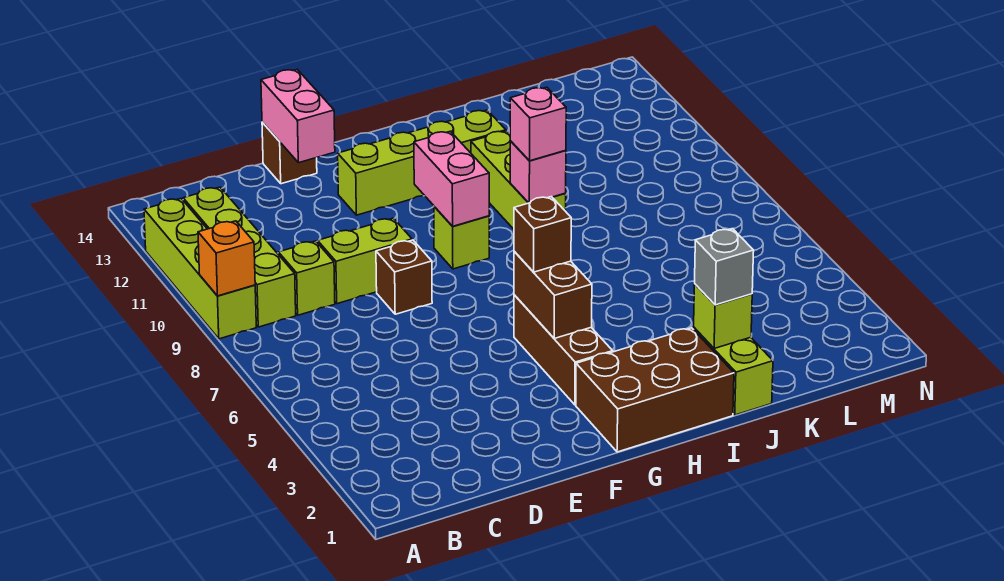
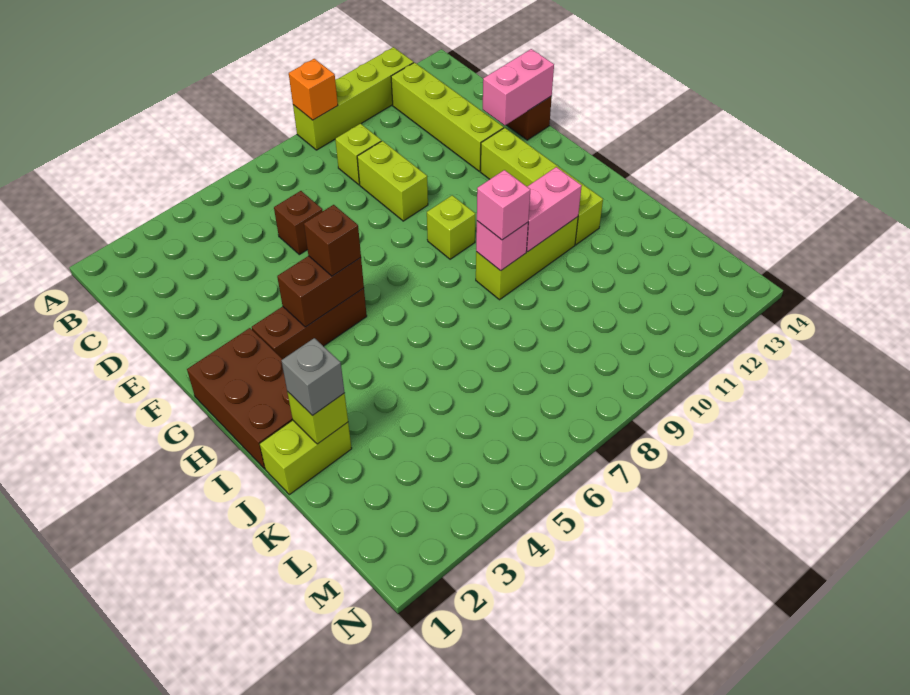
lime brick B9:B12 level 1 -> lime brick B12:E12 level 1
brown brick E8 level 1 -> brown brick D6 level 1
pink brick G9:G10 level 2 -> pink brick I10:I11 level 2

